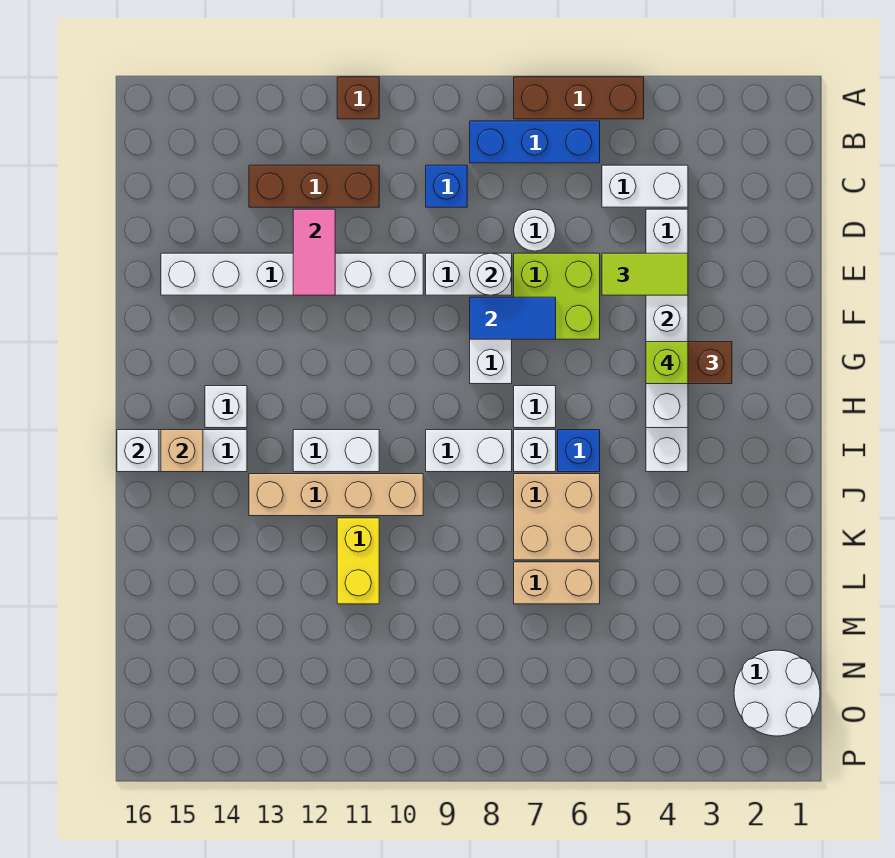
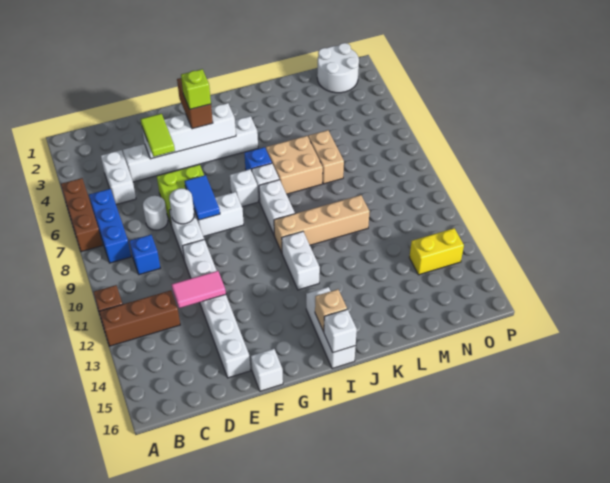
brown brick C11:C13 level 1 -> brown brick A12:C12 level 1
white brick H14 level 1 -> white brick F16 level 1
tan brick J10:J13 level 1 -> tan brick I10:L10 level 1
yellow brick K11:L11 level 1 -> yellow brick N13:O13 level 1

